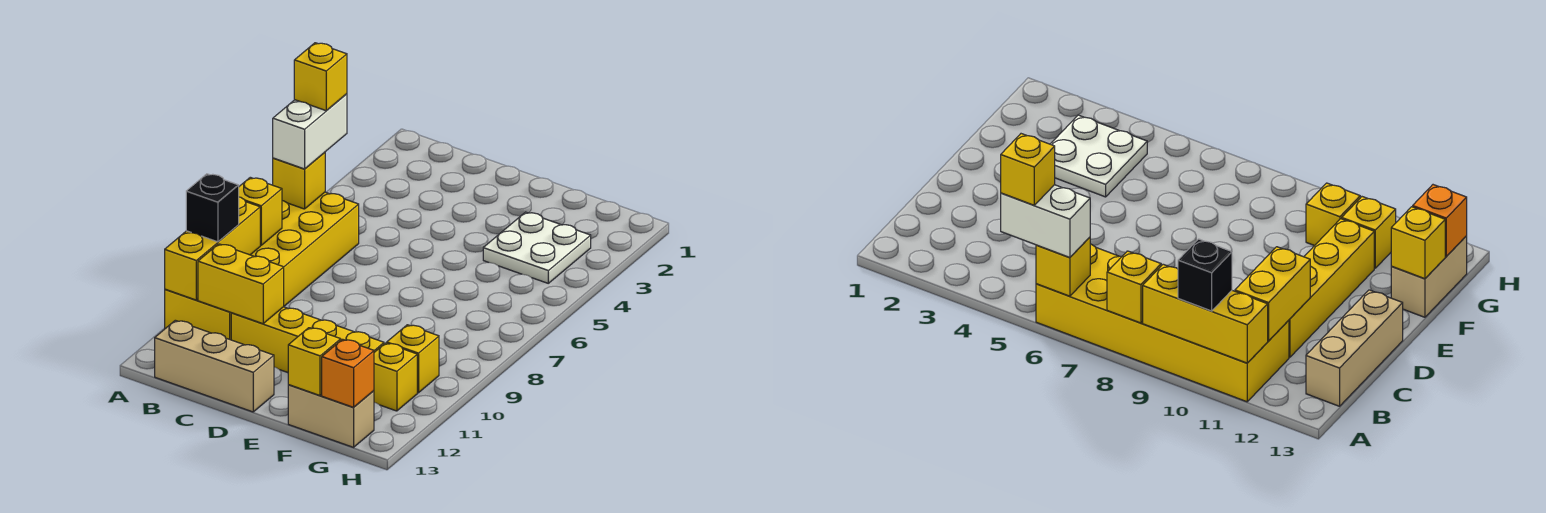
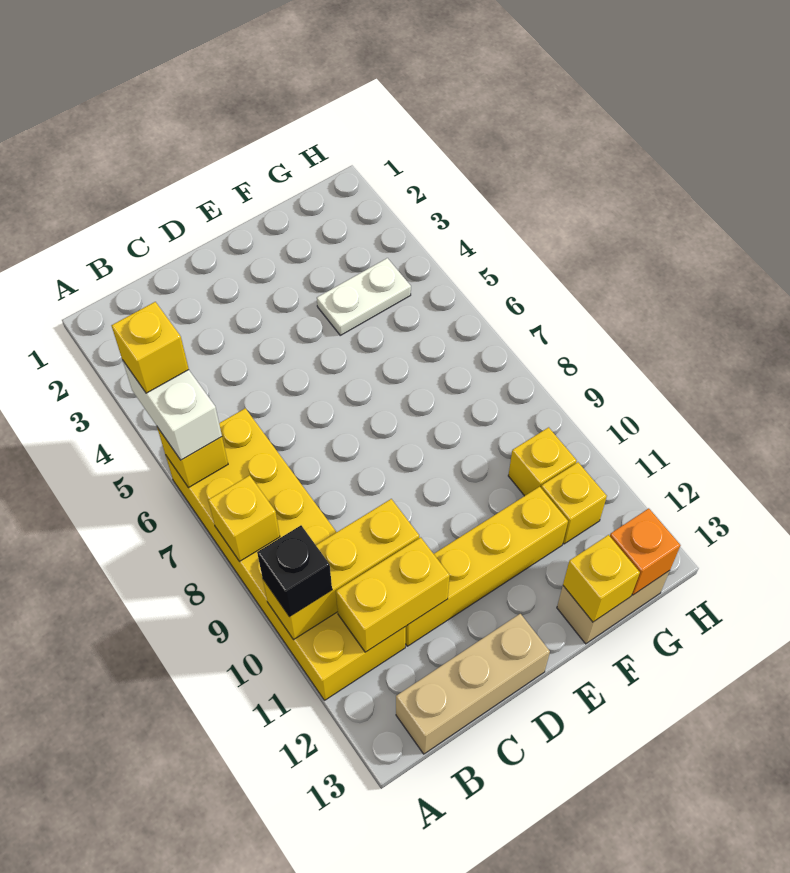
yellow brick A9:A11 level 2 -> yellow brick A10:C10 level 2
white plate F3:G4 level 1 -> white plate F4:G4 level 1

